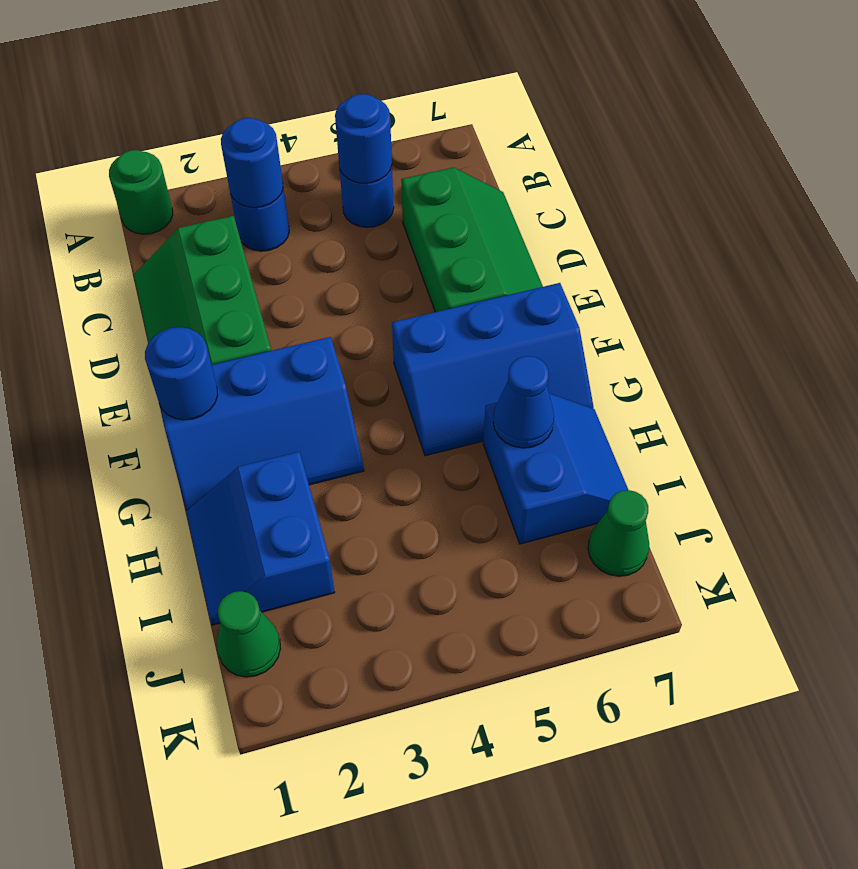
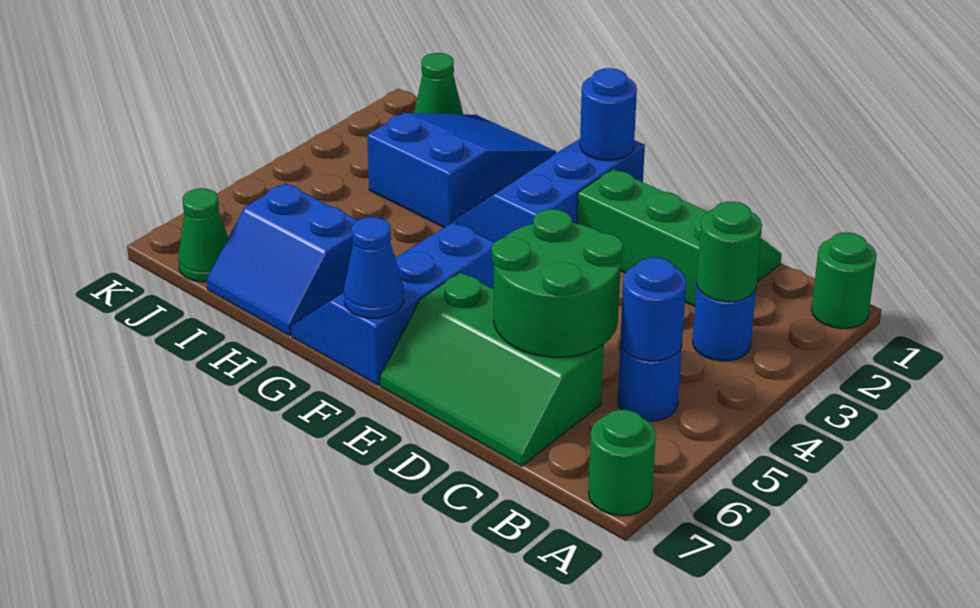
none -> green round brick A7 level 1
blue round brick B3 level 2 -> green round brick B3 level 2
none -> green round brick C5:D6 level 2
blue slope H1:I2 level 1 top 2 -> blue slope H1:I3 level 1 top 3
blue cone H6 level 2 -> blue cone F7 level 2

